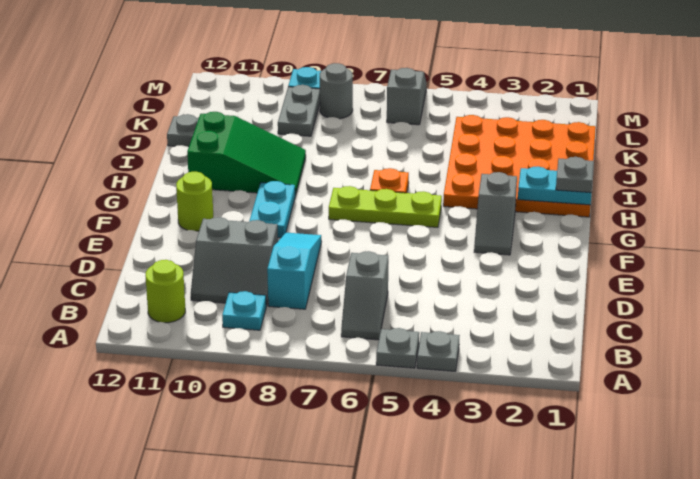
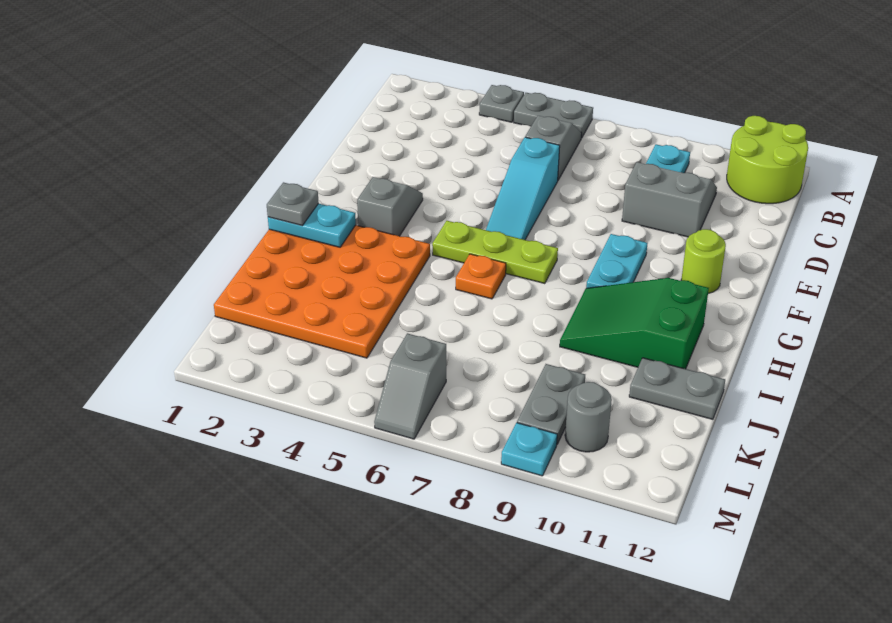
grey plate A5 level 1 -> grey plate A5:A6 level 1
lime round brick B11 level 1 -> lime round brick A11:B12 level 1
cyan slope C8:E8 level 1 top C -> cyan slope D6:F6 level 1 top D
grey round brick L8 level 1 -> grey round brick L10 level 1

